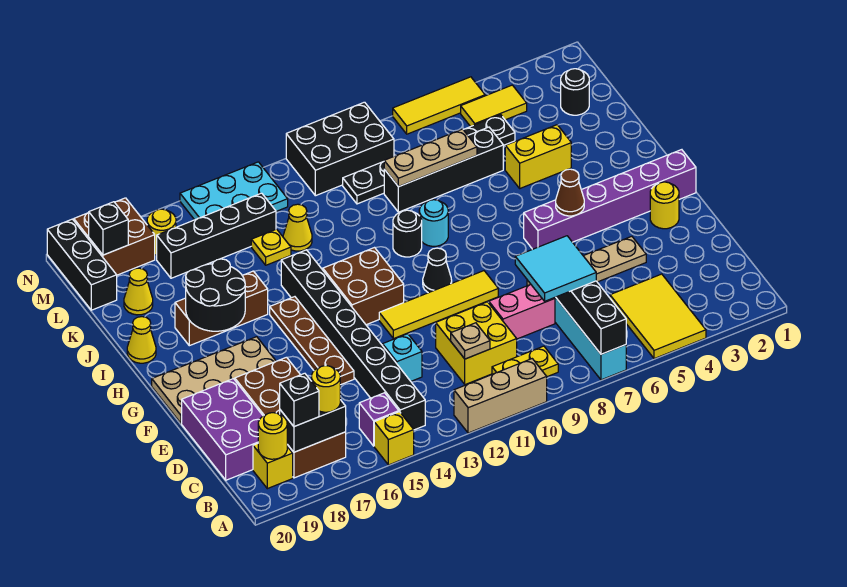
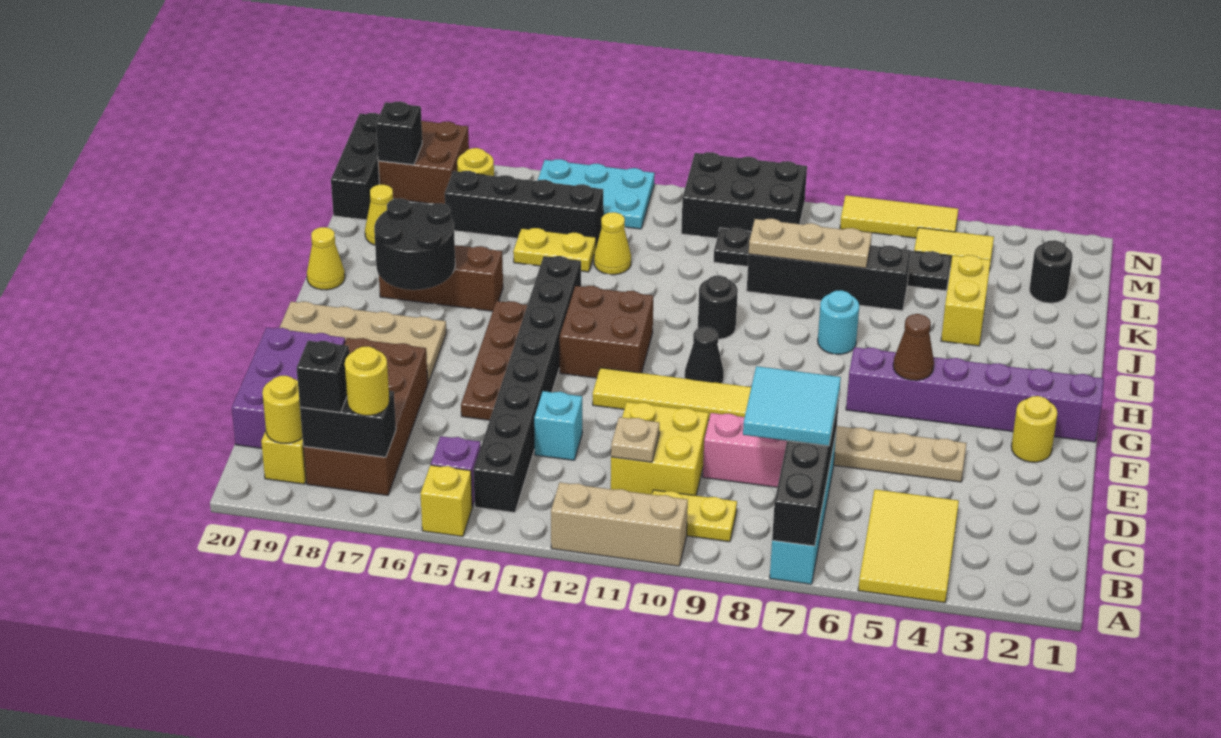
cyan round brick I9 level 1 -> cyan round brick I7 level 1
yellow brick J4:J5 level 1 -> yellow brick J4:K4 level 1
yellow plate K14 level 1 -> yellow plate K14:K15 level 1

